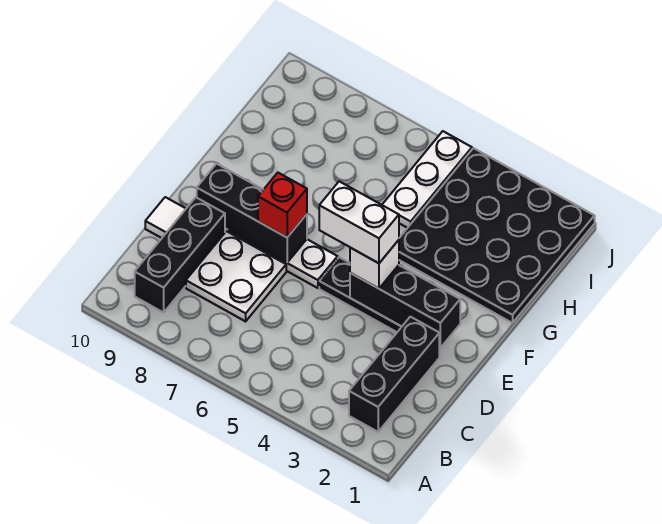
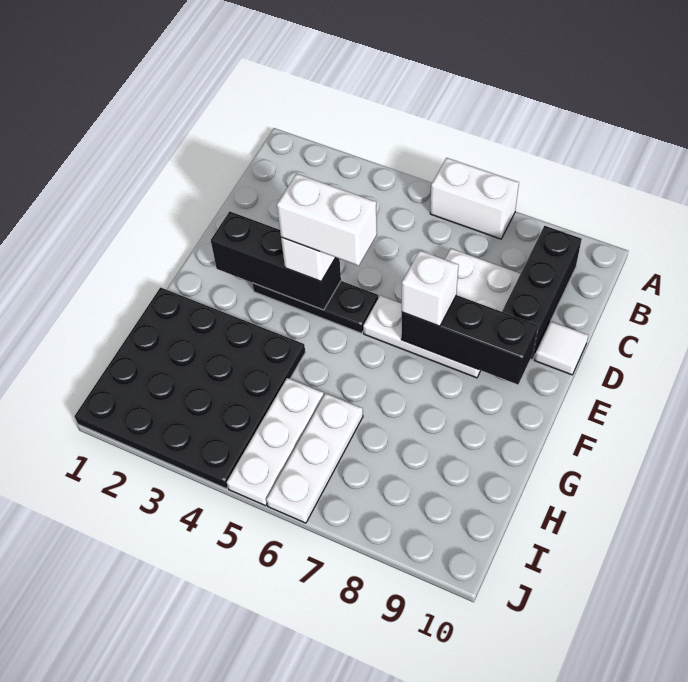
none -> white brick A6:A7 level 1
black brick B2:D2 level 1 -> none
red brick E7 level 3 -> white brick E7 level 3
none -> white plate H6:J6 level 1

